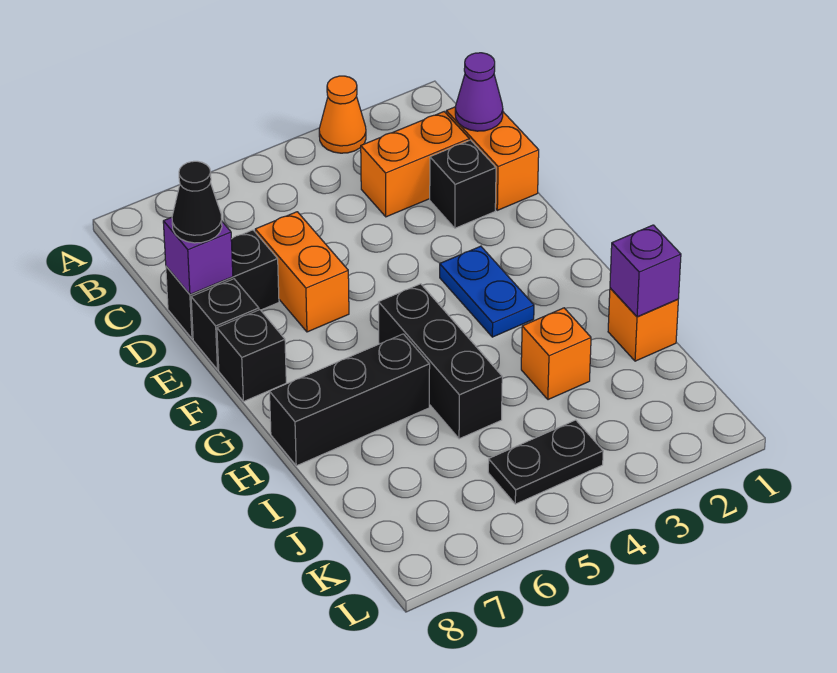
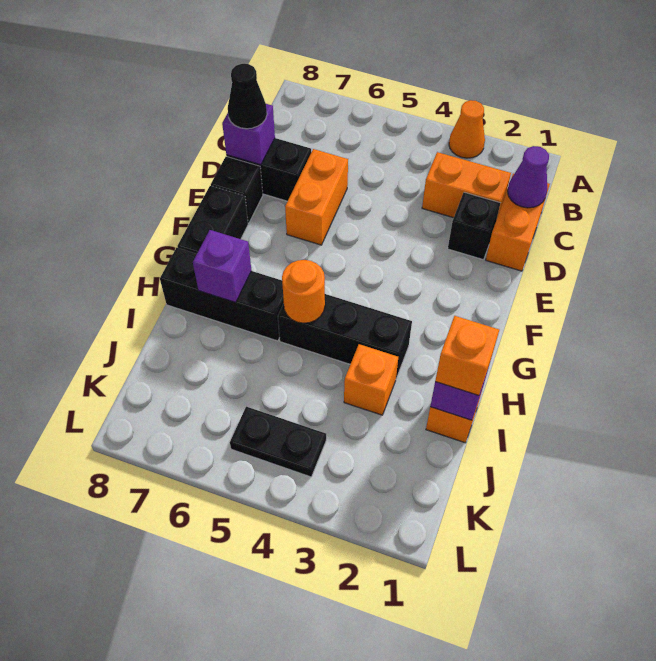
blue plate F3:G3 level 1 -> none
black brick F8 level 1 -> black brick F8:G8 level 1
black brick G5:I5 level 1 -> black brick H3:H5 level 1
none -> orange round brick H5 level 2
none -> purple brick H7 level 2
none -> orange brick I1 level 3

